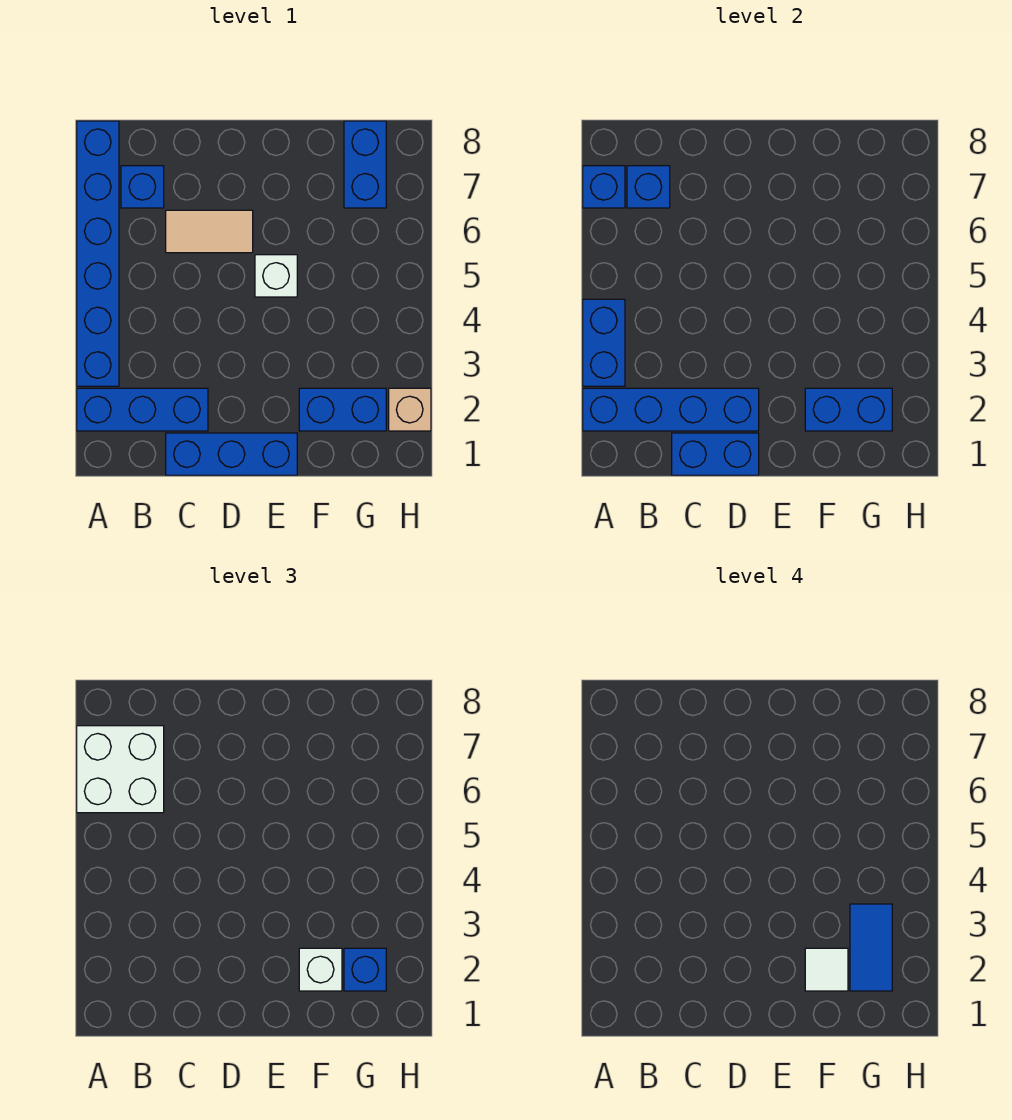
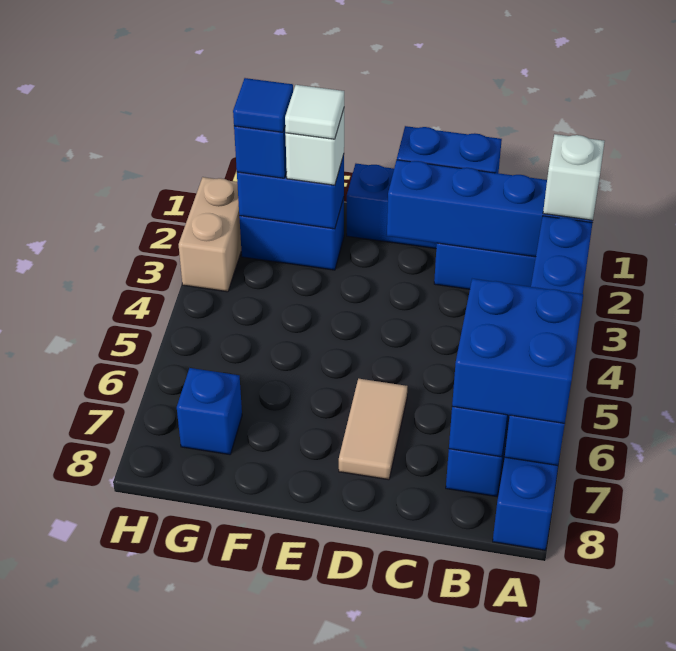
white brick A6:B7 level 3 -> blue brick A6:B7 level 3
tan tile C6:D6 level 1 -> tan tile D6:D7 level 1
white brick E5 level 1 -> white brick A2 level 3
blue tile G2:G3 level 4 -> blue tile G2 level 4
blue brick G7:G8 level 1 -> blue brick G7 level 1
tan brick H2 level 1 -> tan brick H2:H3 level 1

